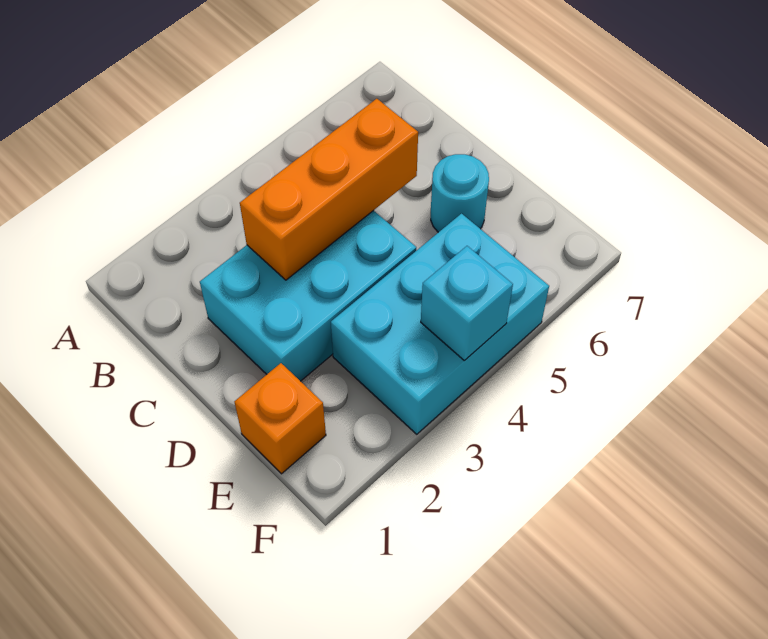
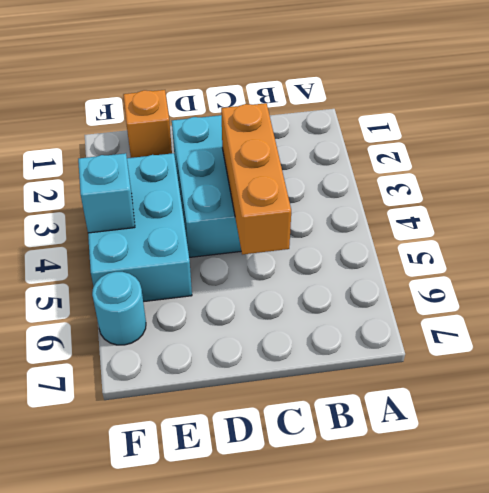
cyan round brick D6 level 1 -> cyan round brick F6 level 1

